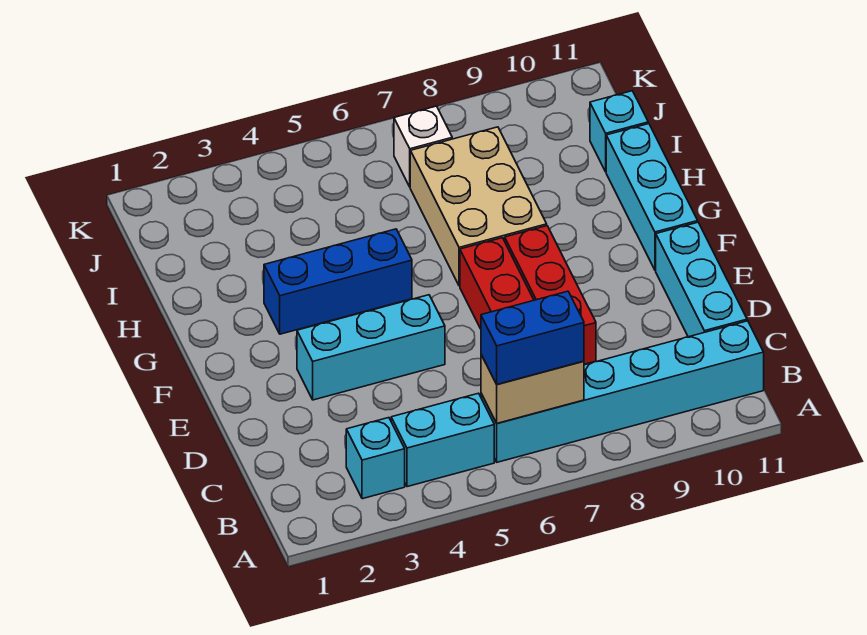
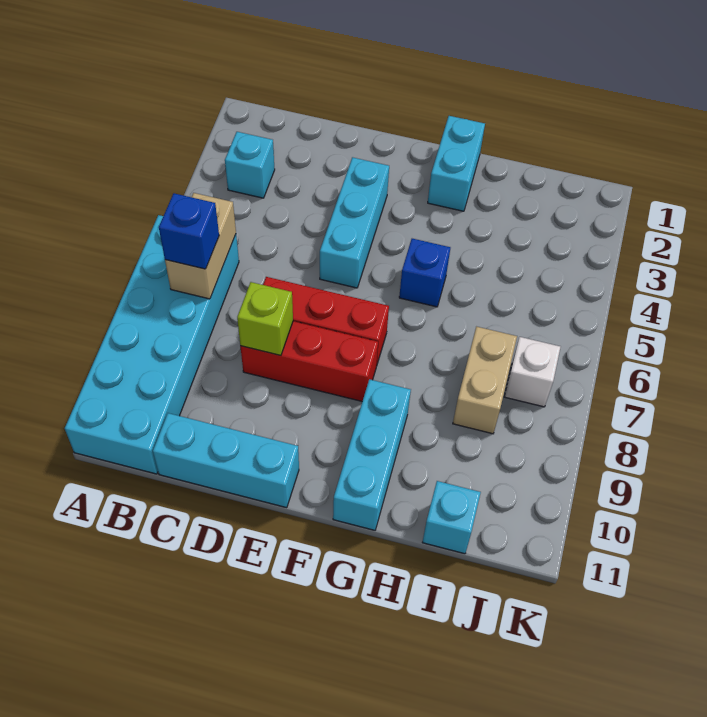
cyan brick B4:B5 level 1 -> cyan brick G1:G2 level 1
cyan brick B6:B11 level 1 -> cyan brick A6:B11 level 1
blue brick B6:B7 level 3 -> blue brick B7 level 3
none -> lime brick D8 level 2
cyan brick F11:H11 level 1 -> cyan brick G9:G11 level 1
blue brick G3:G5 level 1 -> blue brick G5 level 1
tan brick G7:I8 level 1 -> tan brick I7:I8 level 1

